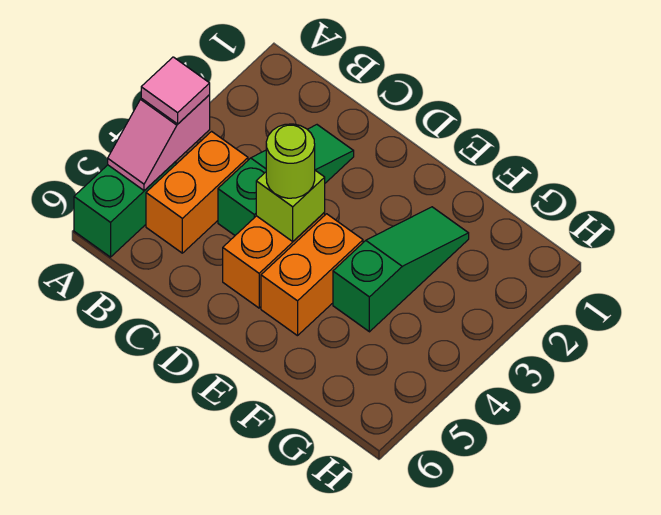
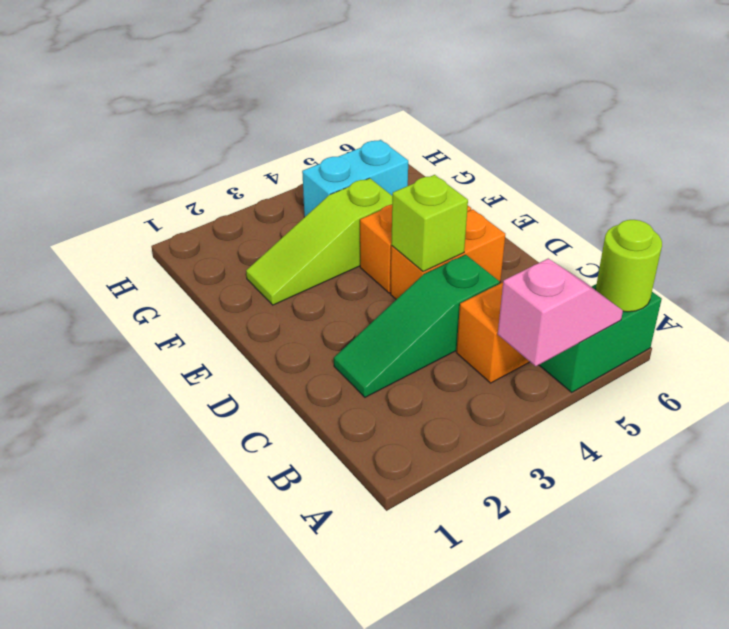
pink tile A4 level 3 -> none
lime round brick D4 level 3 -> lime round brick A6 level 2
green slope F2:F4 level 1 top 4 -> lime slope F2:F4 level 1 top 4
none -> cyan brick G4:G5 level 1

